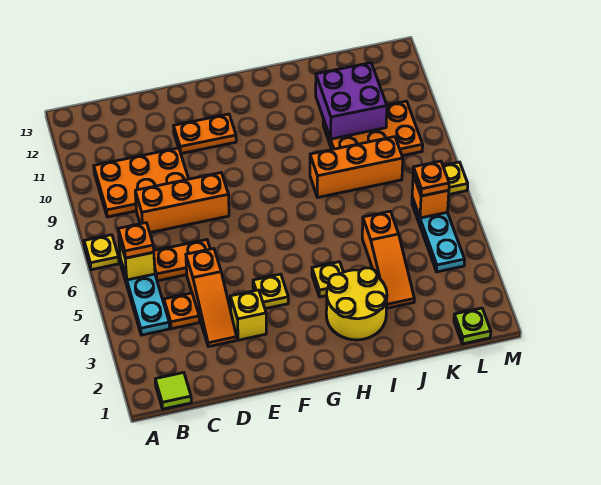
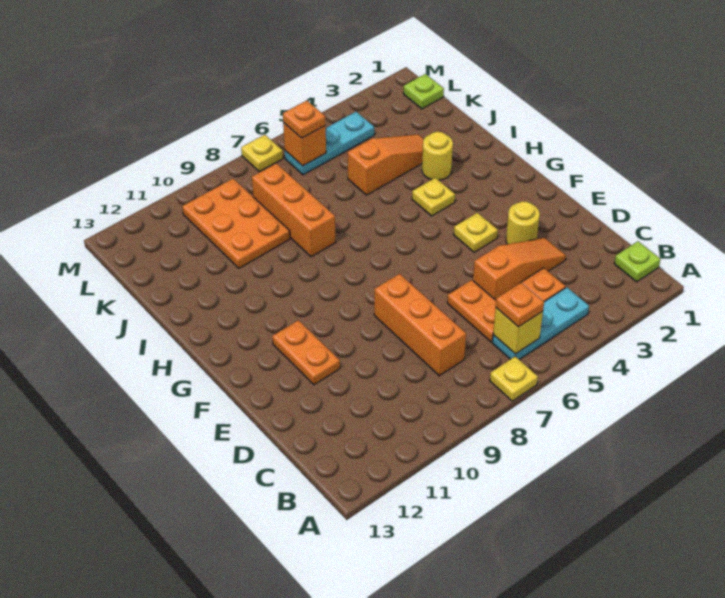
lime tile B1 level 1 -> lime plate B1 level 1
orange plate B9:D10 level 1 -> none
yellow brick E3 level 1 -> yellow round brick E3 level 1
yellow round brick H2:I3 level 1 -> yellow round brick I3 level 1
purple brick J10:K11 level 2 -> none

